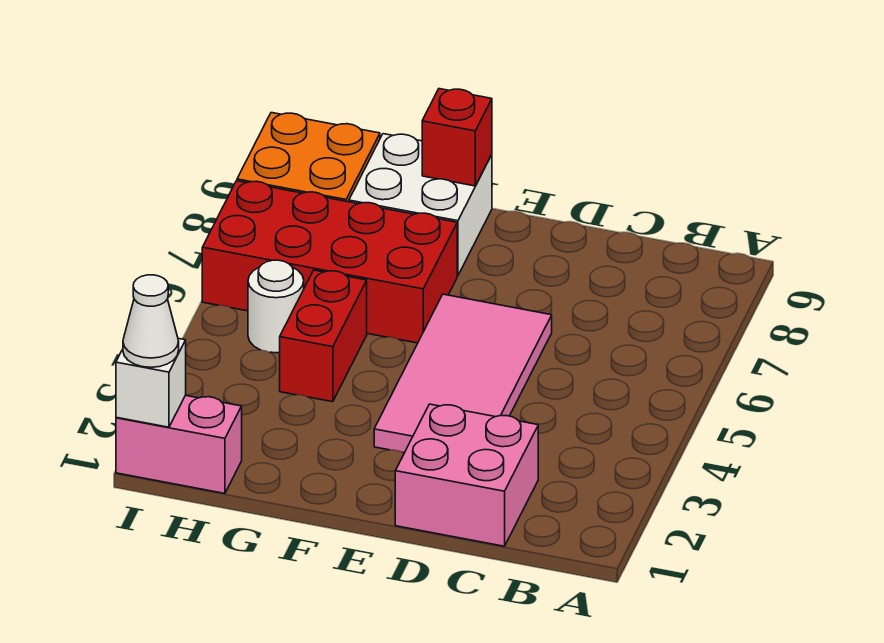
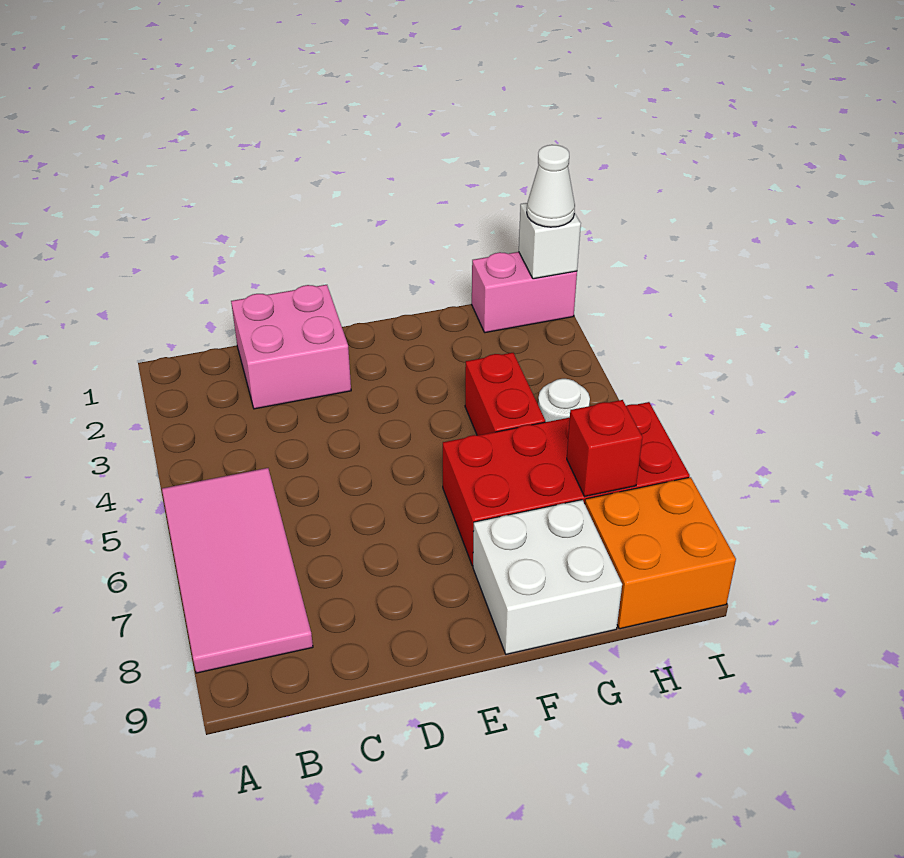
pink tile D3:E6 level 1 -> pink tile A5:B8 level 1
red brick F9 level 2 -> red brick H7 level 2

